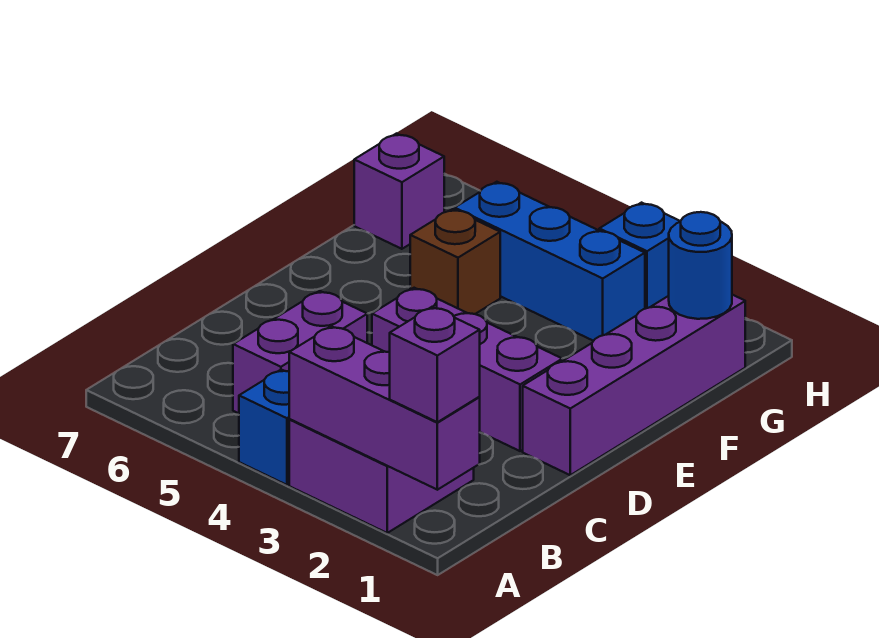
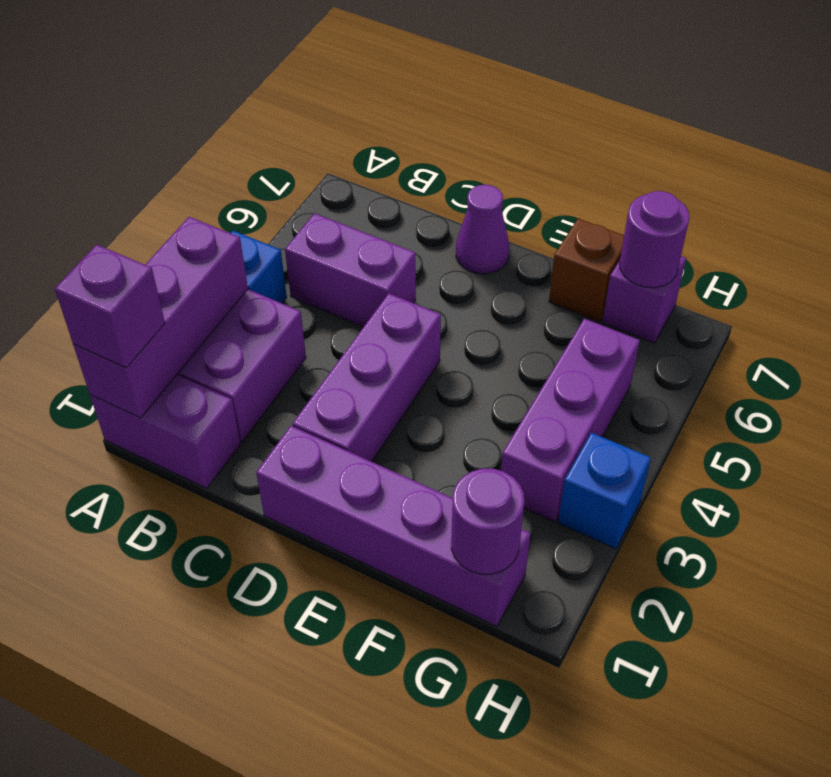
none -> purple brick A1:B1 level 1
none -> purple cone D7 level 1
brown brick F5 level 1 -> brown brick F7 level 1
blue round brick G1 level 2 -> purple round brick G1 level 2
blue brick G3:G5 level 1 -> purple brick G3:G5 level 1
none -> purple round brick G7 level 2

